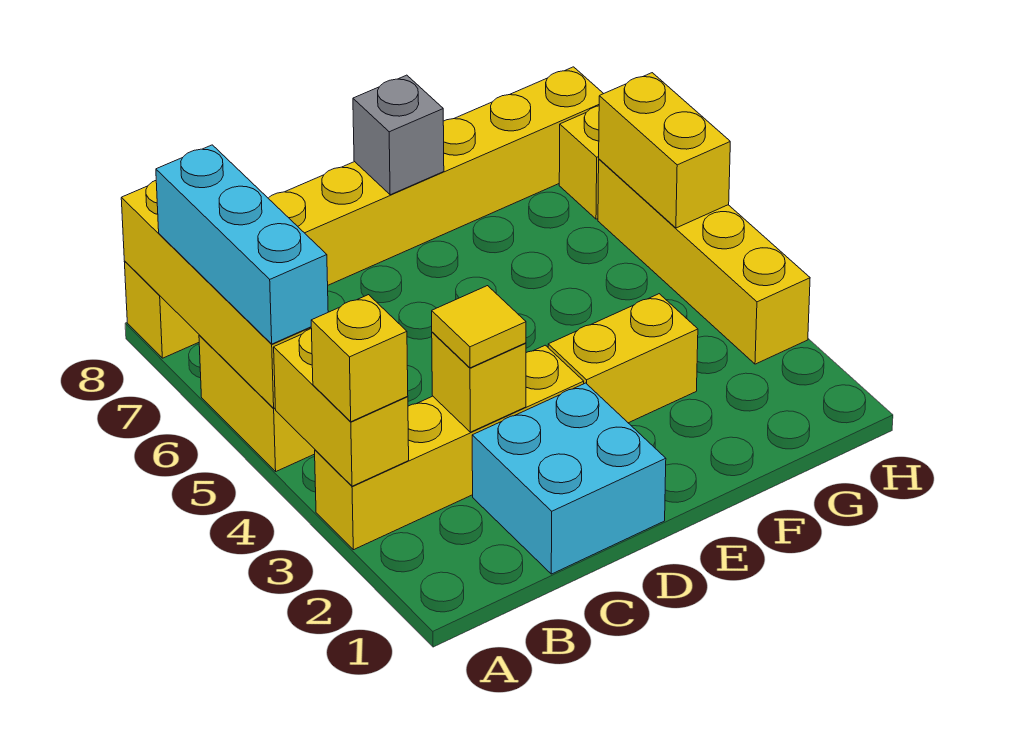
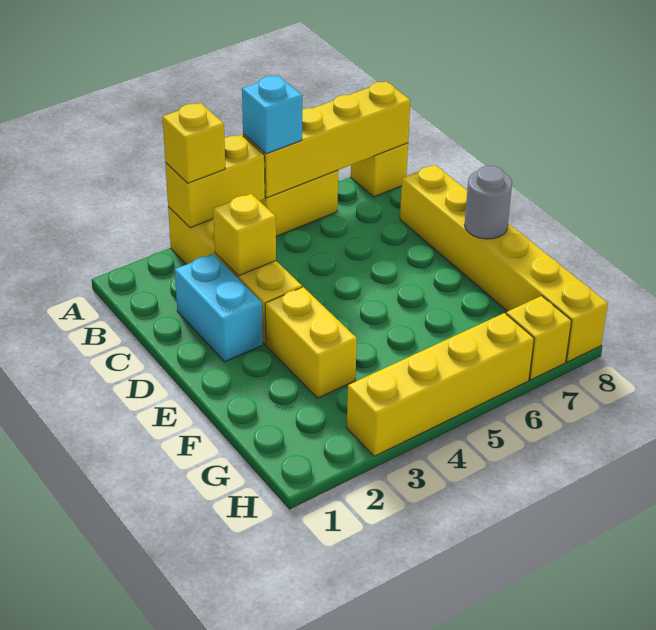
cyan brick A5:A7 level 3 -> cyan brick A5 level 3
cyan brick C1:D2 level 1 -> cyan brick C2:D2 level 1
yellow tile C3 level 3 -> none
grey brick E8 level 2 -> grey round brick E8 level 2
yellow brick H5:H6 level 2 -> none

